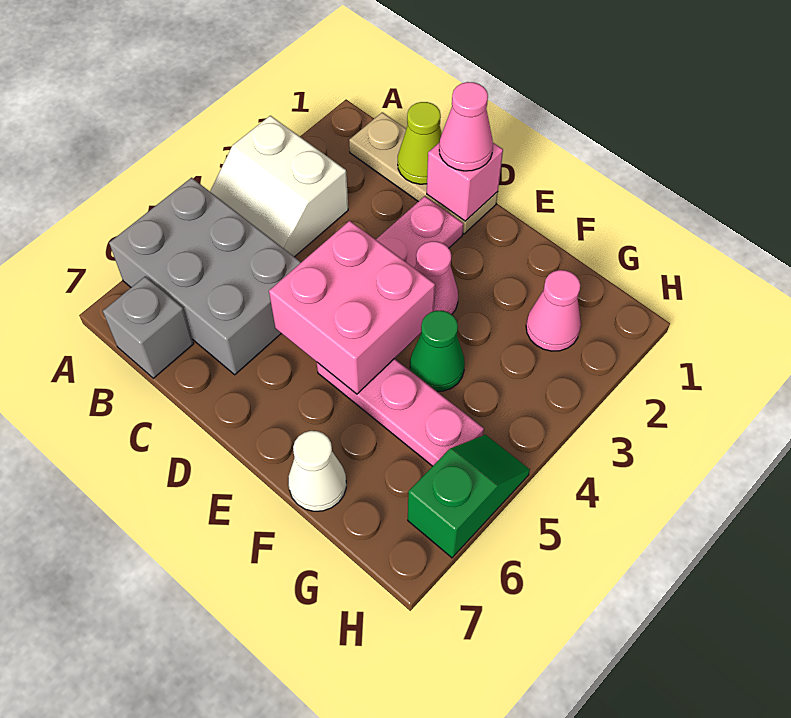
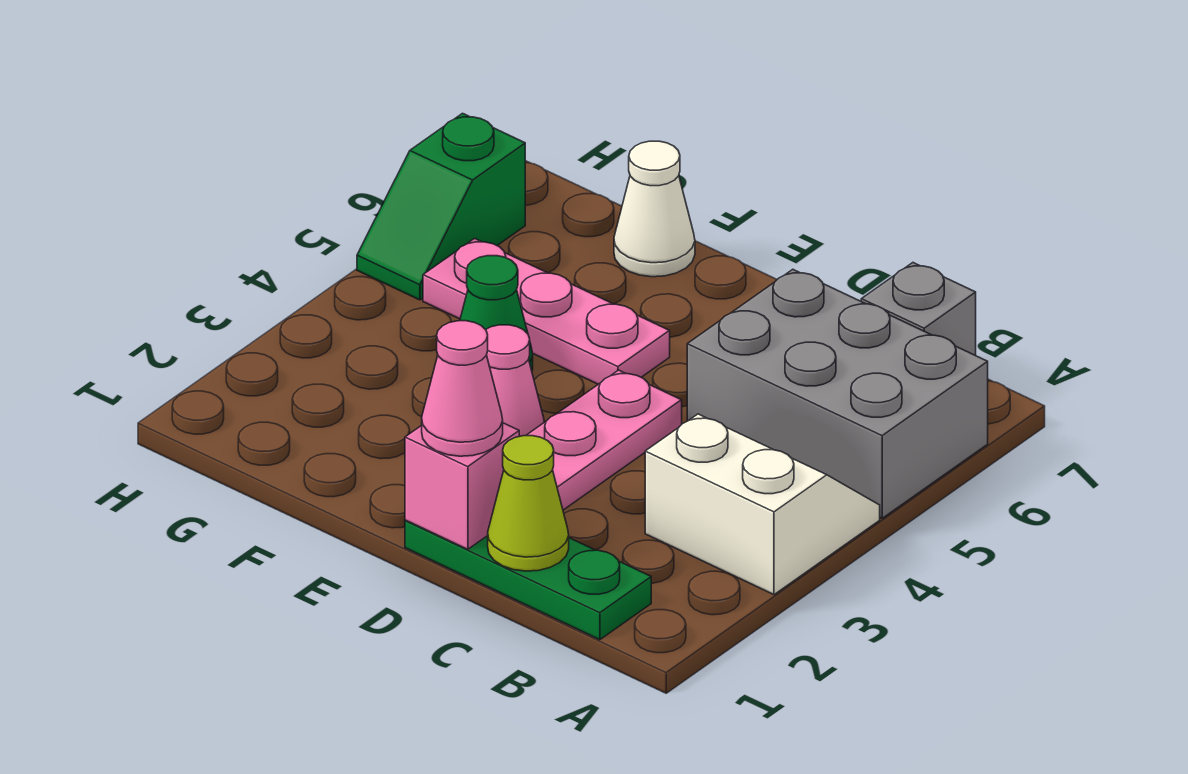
tan plate B1:D1 level 1 -> green plate B1:D1 level 1
pink brick D4:E5 level 2 -> none
pink cone G2 level 1 -> none

